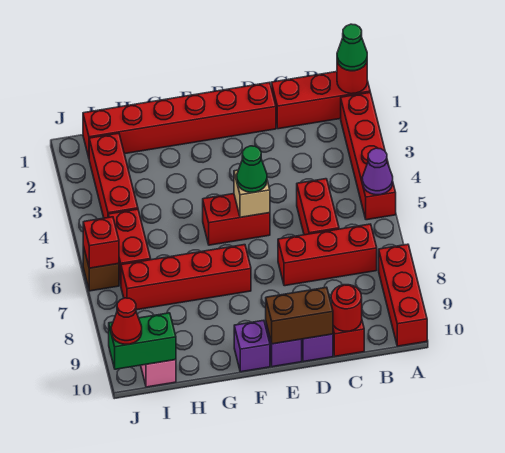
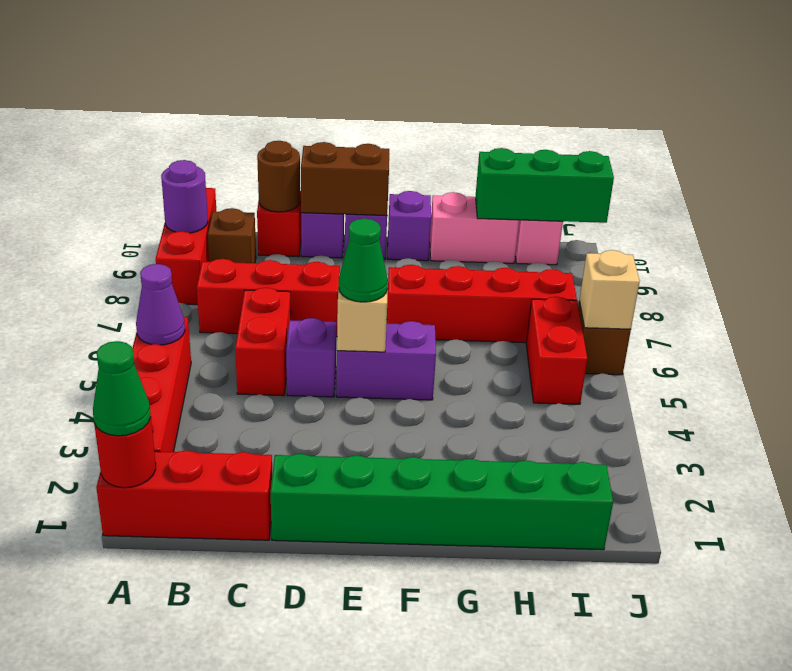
none -> purple round brick A9 level 2
none -> brown brick B9 level 1
red round brick C10 level 2 -> brown round brick C10 level 2
red brick D1:I1 level 1 -> green brick D1:I1 level 1
none -> purple brick D5 level 1
red brick E5:F5 level 1 -> purple brick E5:F5 level 1
none -> pink brick G10:H10 level 1
red brick I2:I4 level 1 -> none
green brick I10:J10 level 2 -> green brick H10:J10 level 2
red brick J6 level 2 -> tan brick J6 level 2
red cone J10 level 3 -> none

